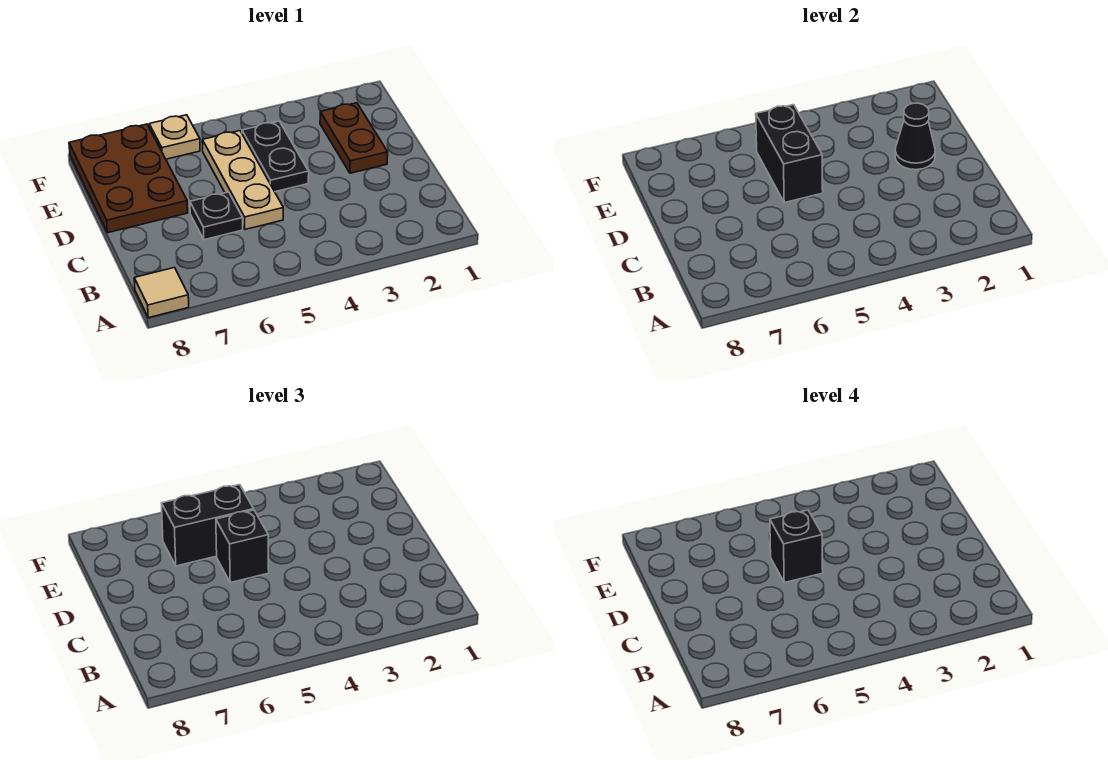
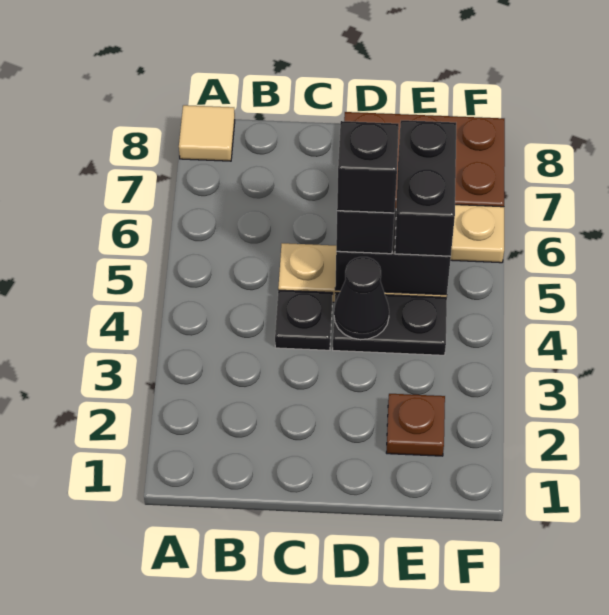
black plate C6 level 1 -> black plate C4 level 1
brown plate D2:E2 level 1 -> brown plate E2 level 1
black cone D2 level 2 -> black cone D4 level 2

